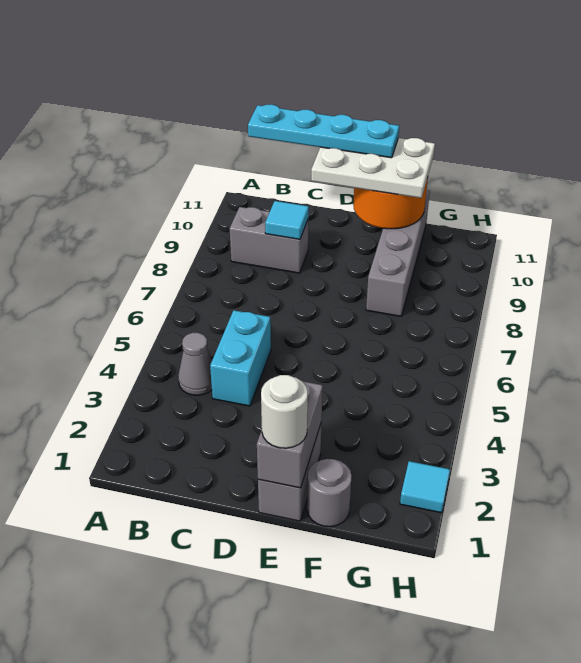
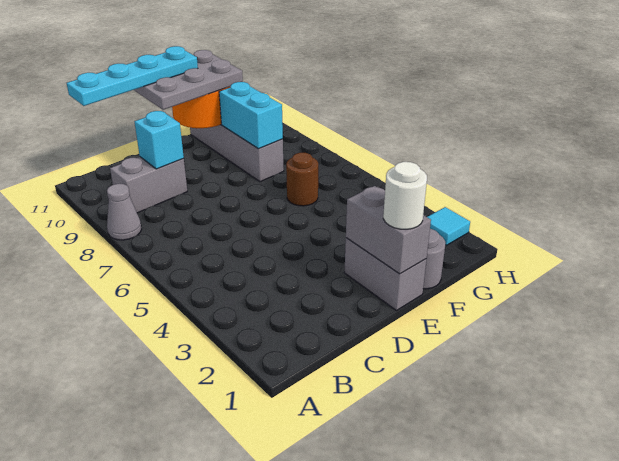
grey cone B4 level 1 -> grey cone A8 level 1
cyan brick C4:C5 level 1 -> cyan brick F8:F9 level 2
cyan tile C9 level 2 -> cyan brick C9 level 2
white plate D10:F11 level 3 -> grey plate D10:F11 level 3
none -> brown round brick F6 level 1

